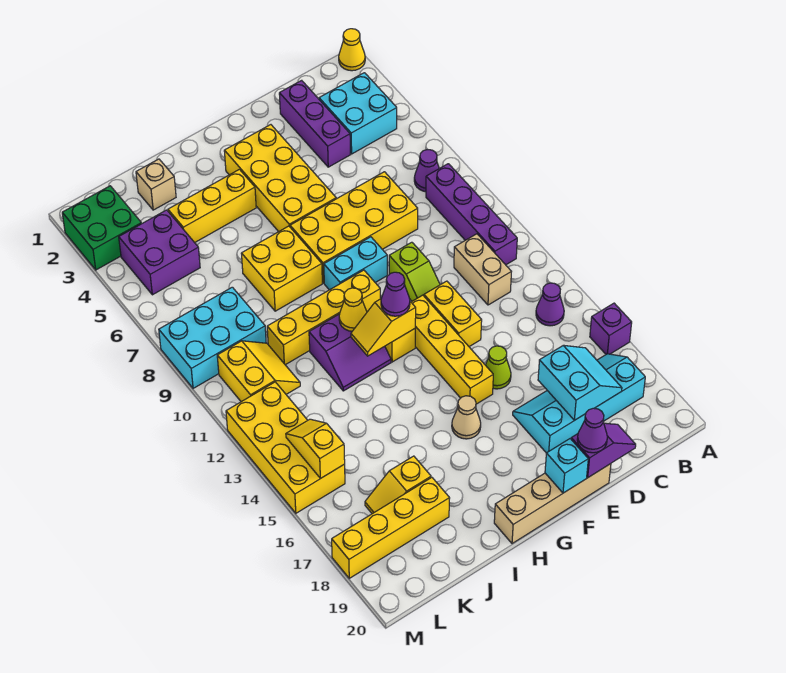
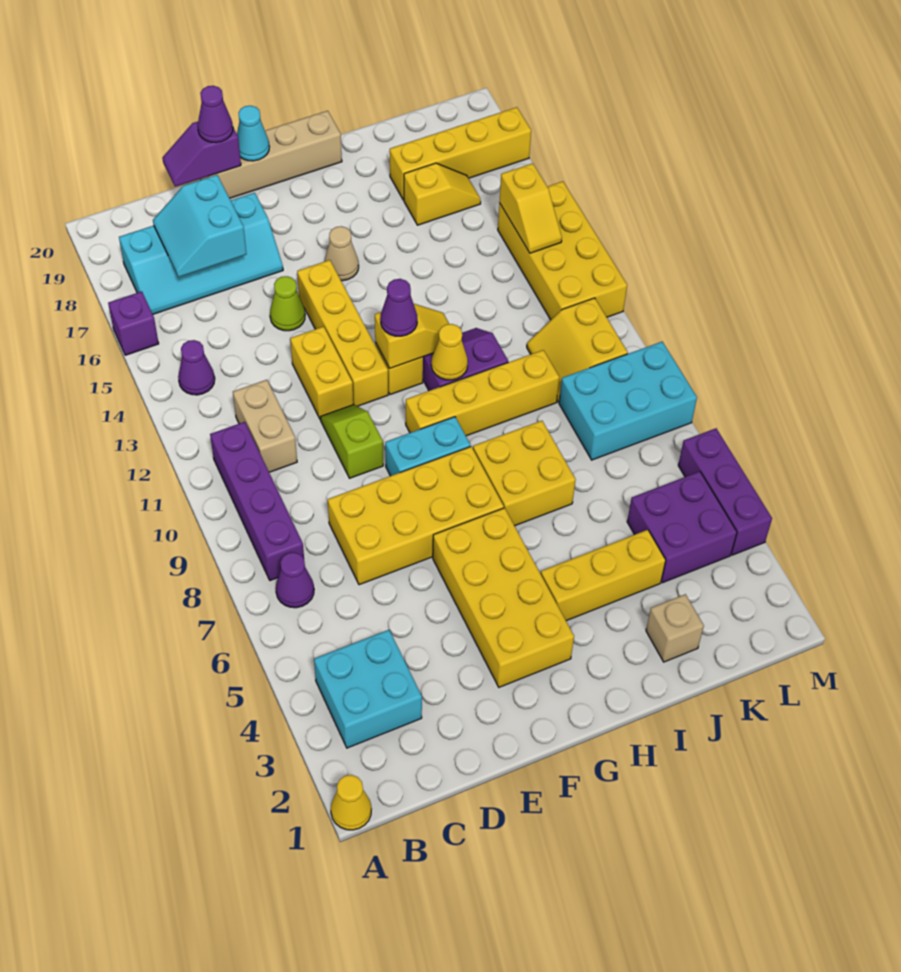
purple brick D2:D4 level 1 -> purple brick M4:M6 level 1
cyan brick F20 level 2 -> cyan cone F20 level 2
green brick L2:M3 level 1 -> none

